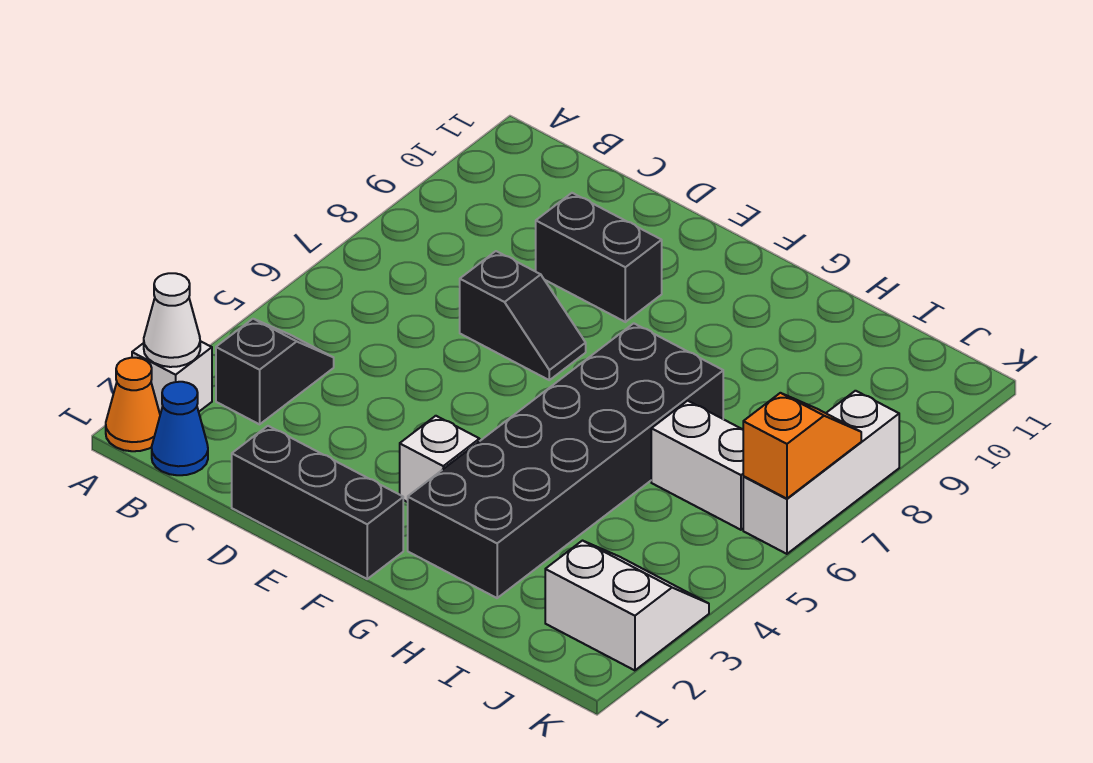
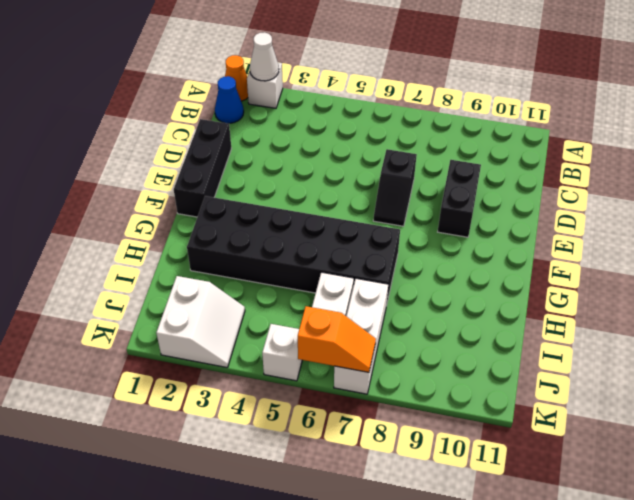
black slope B3:B4 level 1 top 3 -> none
white brick F3 level 1 -> white brick K5 level 1
white brick K6:K8 level 1 -> white brick I7:K7 level 1

